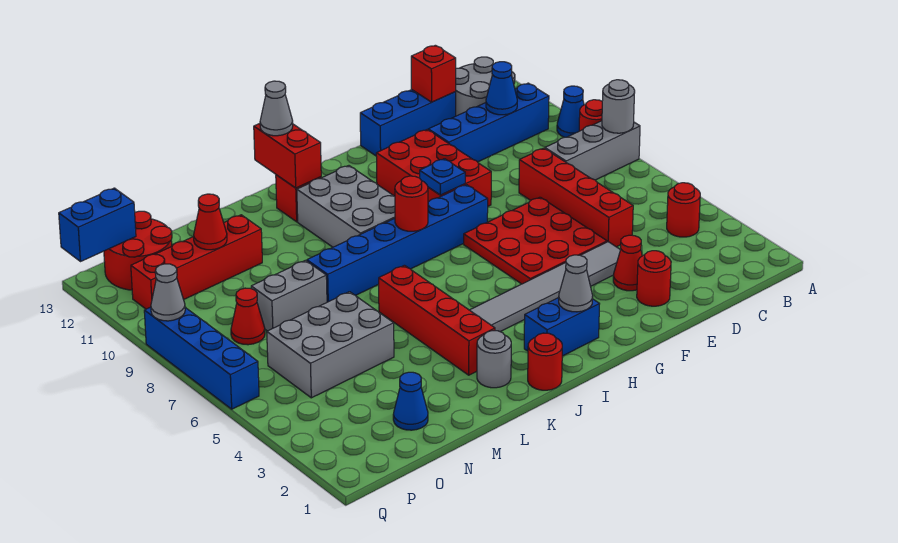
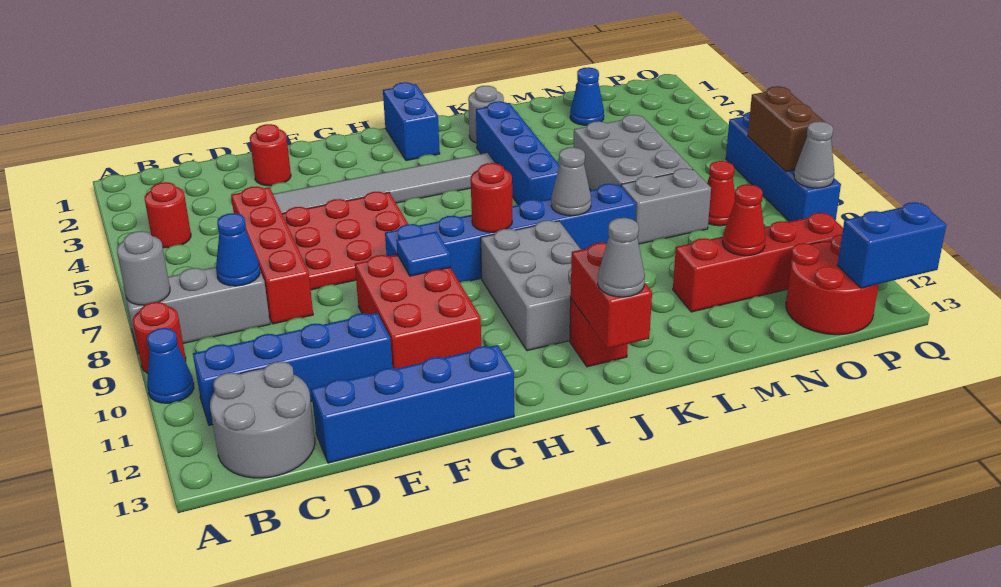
blue cone C11 level 2 -> blue cone C8 level 2
blue brick D13:F13 level 1 -> blue brick D13:G13 level 1
red brick D13 level 2 -> none
red cone E3 level 1 -> none
blue plate G9 level 2 -> blue tile G9 level 2
blue brick H2:I2 level 1 -> blue brick I1:I2 level 1
grey cone H2 level 2 -> grey cone K8 level 2
red round brick J1 level 1 -> none
red brick K3:K6 level 1 -> blue brick K3:K6 level 1
grey brick M5:O6 level 1 -> grey brick M5:N7 level 1
none -> brown brick Q7:Q8 level 2

